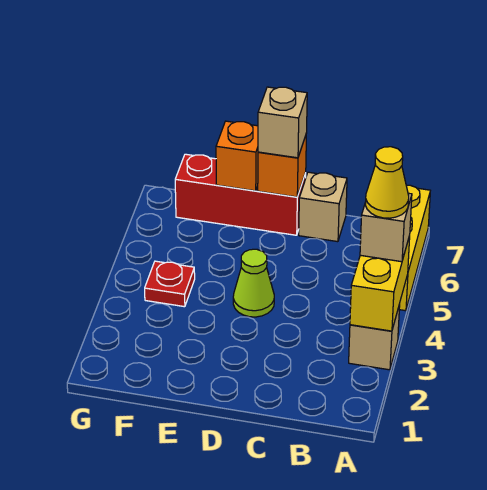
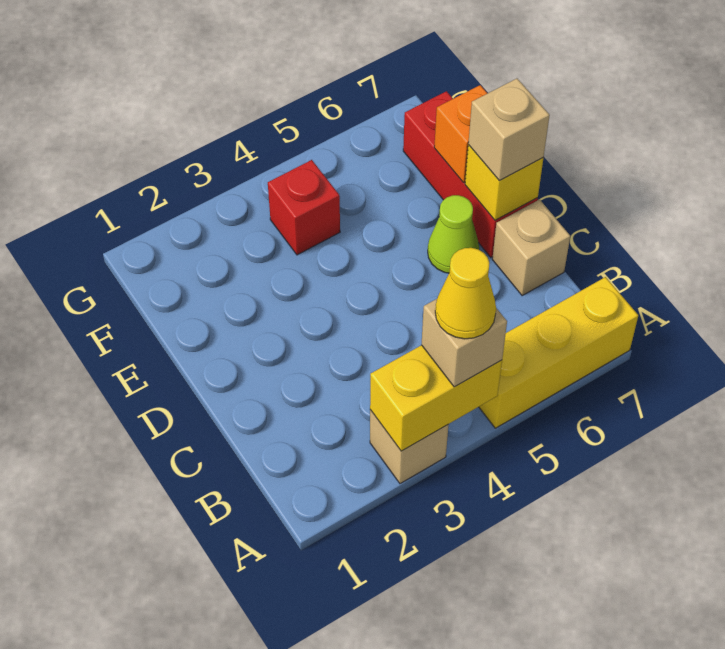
lime cone D4 level 1 -> lime cone D6 level 1
orange brick D7 level 2 -> yellow brick D7 level 2
red plate F4 level 1 -> red brick F4 level 1

